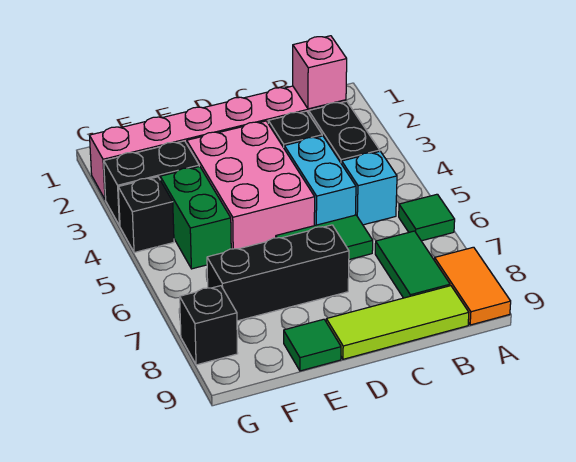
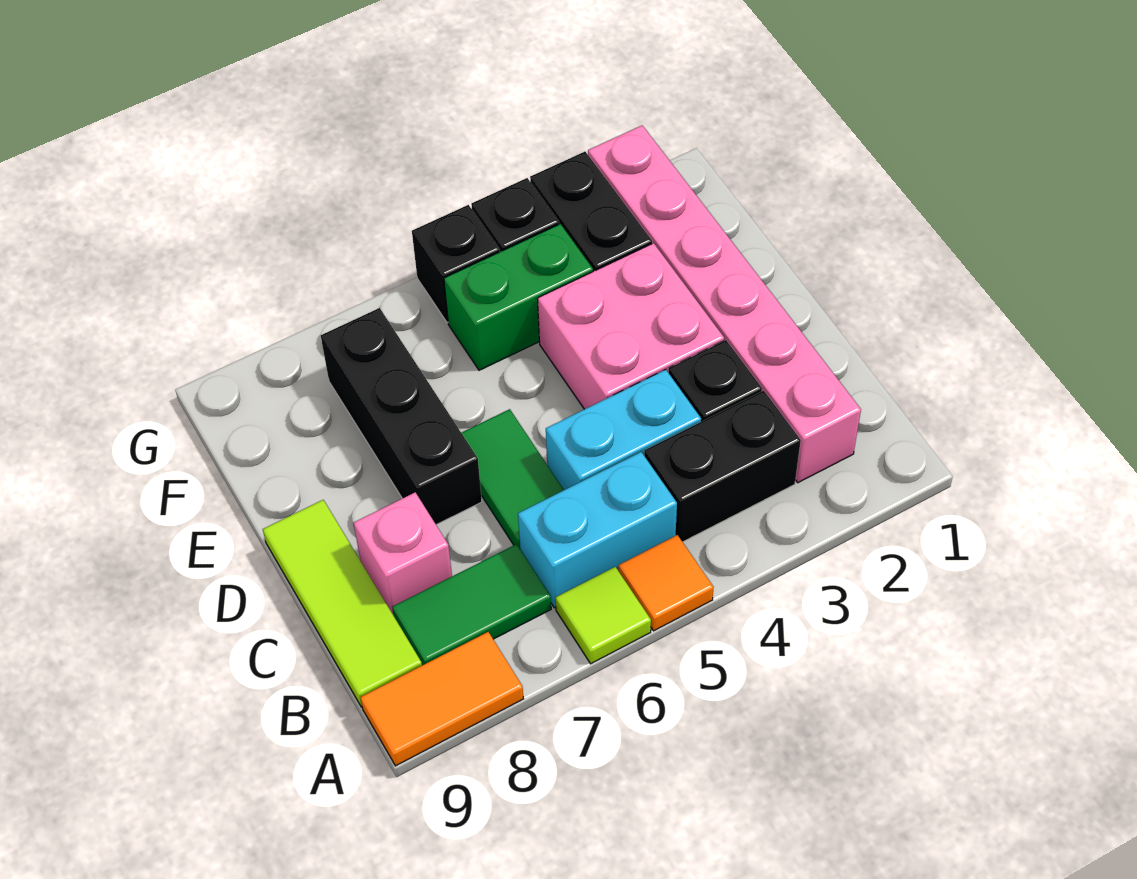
none -> orange tile A5 level 1
green tile A6 level 1 -> lime tile A6 level 1
pink brick B2 level 2 -> pink brick C8 level 1
cyan brick B5 level 1 -> cyan brick B5:B6 level 1
pink brick D3:E5 level 1 -> pink brick D3:E4 level 1
green tile E9 level 1 -> none
black brick G8 level 1 -> black brick G5 level 1

